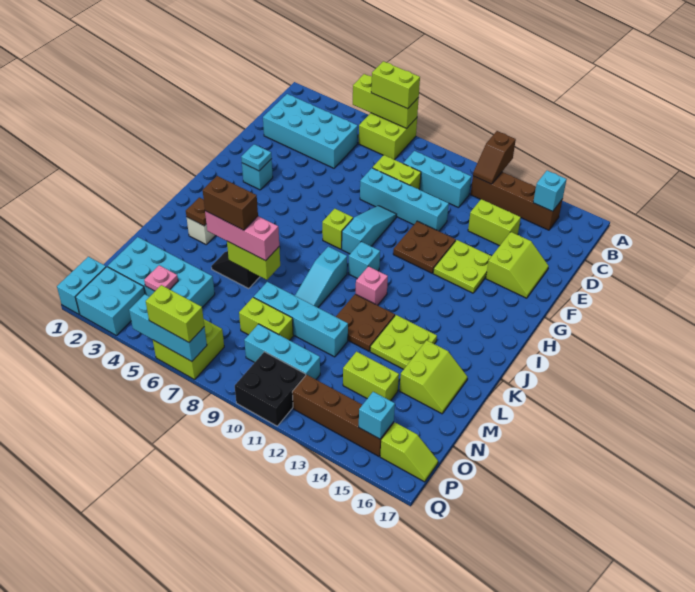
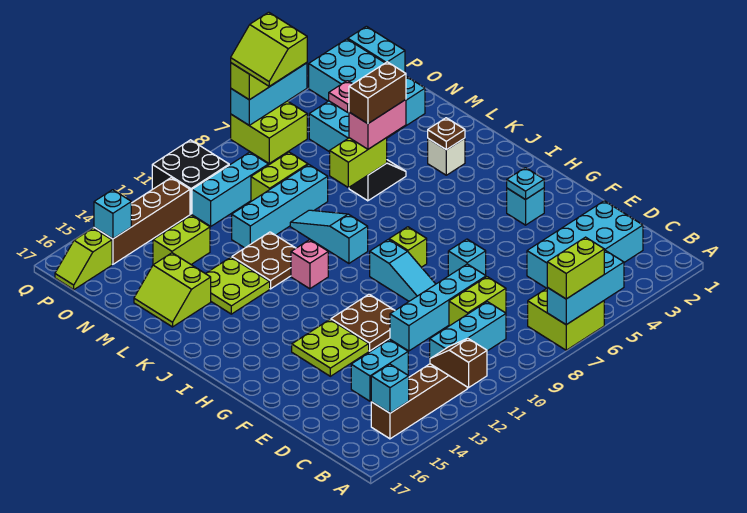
lime brick A5:A7 level 2 -> cyan brick A5:A7 level 2
lime brick D13:D14 level 1 -> cyan brick D13:D14 level 1
lime slope E15:F16 level 1 top 15 -> lime slope P6:Q7 level 4 top 6
cyan brick I10 level 1 -> cyan brick F7 level 1
pink brick L5:L7 level 3 -> pink brick L5:L6 level 3

